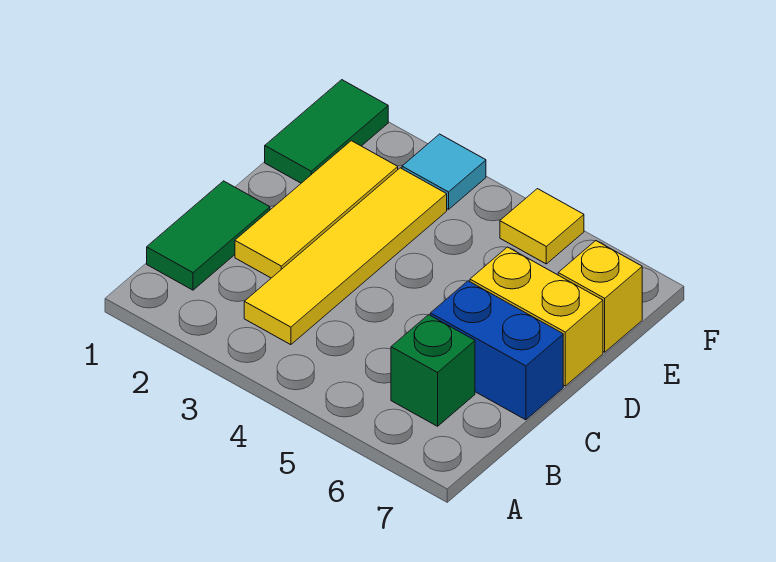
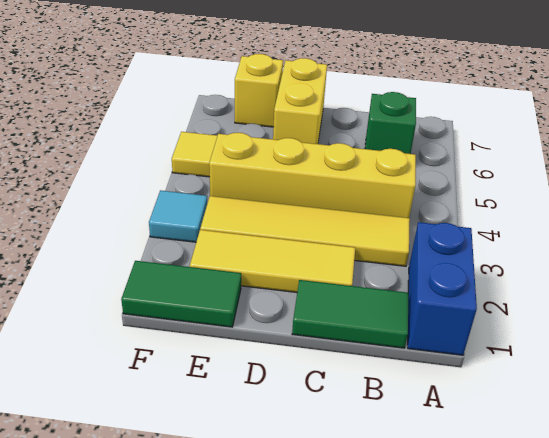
none -> yellow brick B4:E4 level 1
blue brick C6:C7 level 1 -> blue brick A1:A2 level 1

